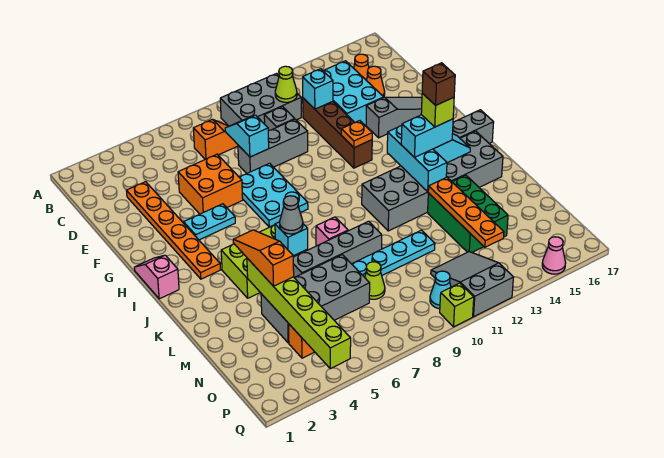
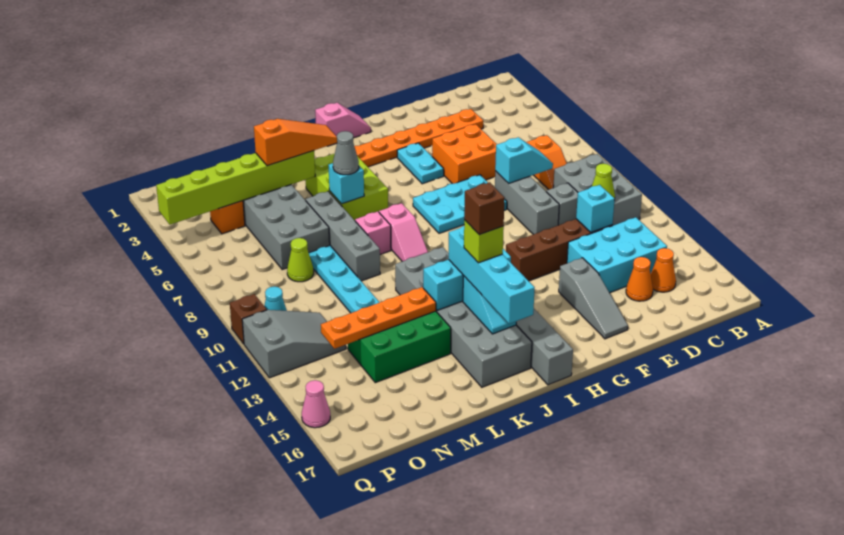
orange plate G12 level 2 -> none
none -> pink slope J8:J9 level 1 top 8
cyan brick J13:J14 level 3 -> cyan brick J13:J16 level 3
lime brick Q10 level 1 -> brown brick Q10 level 1

